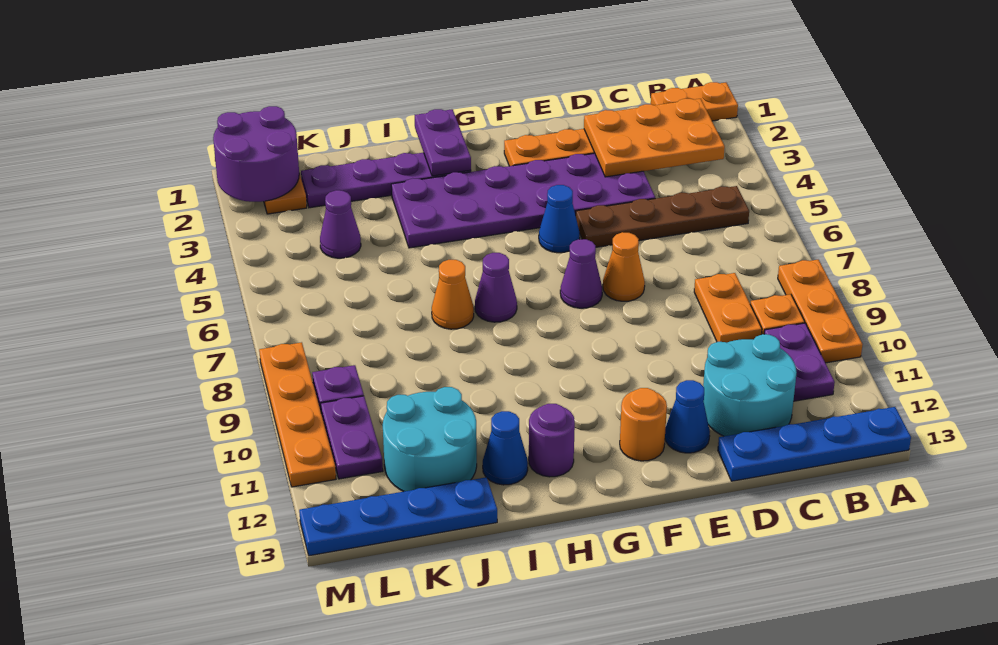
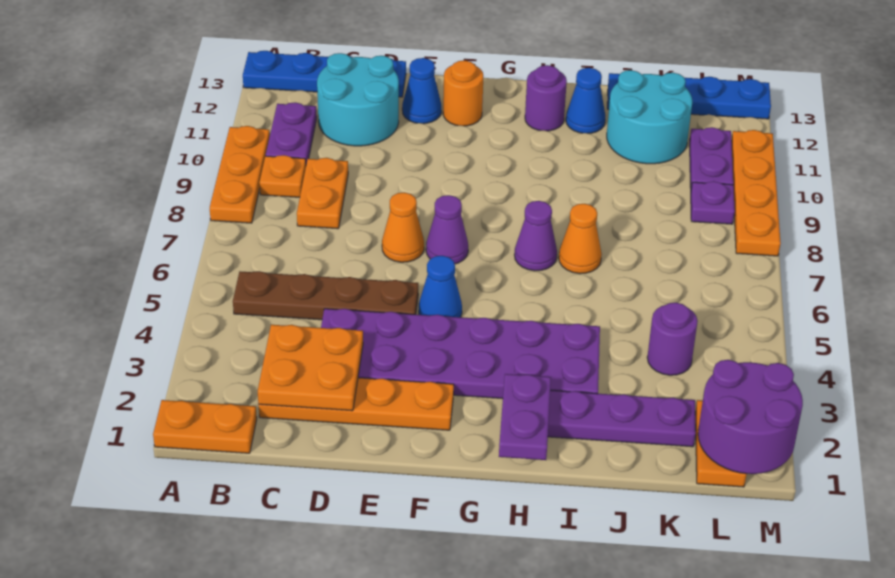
orange plate B2:D3 level 2 -> orange plate C2:D3 level 2
purple cone K4 level 1 -> purple round brick K4 level 1

